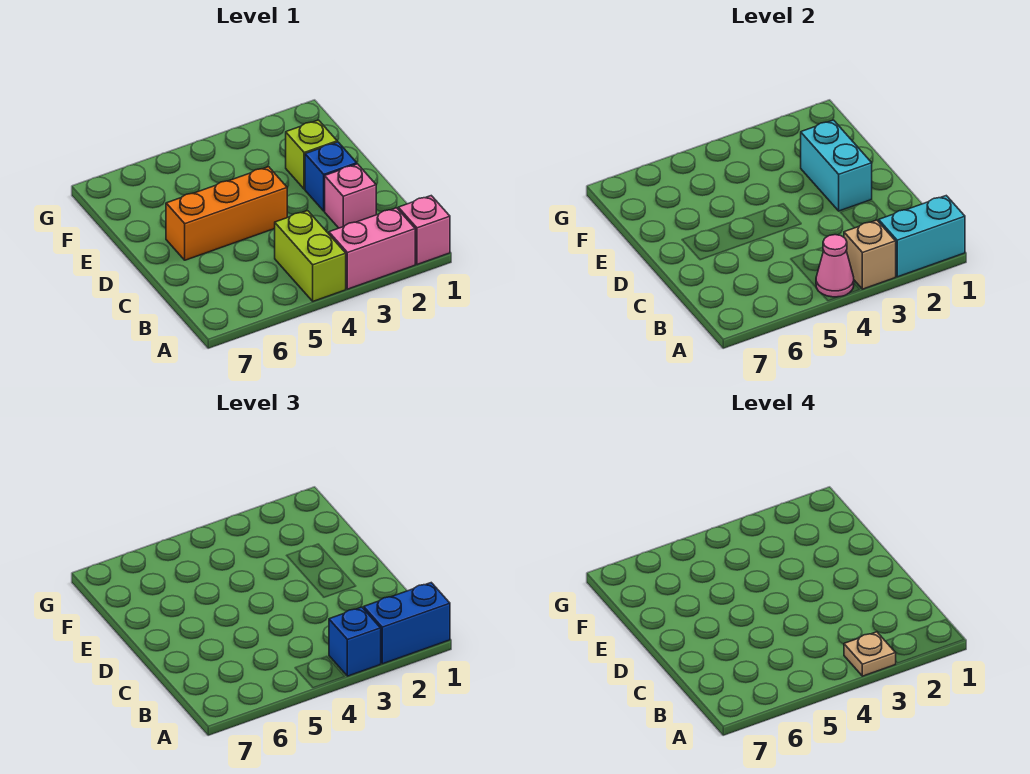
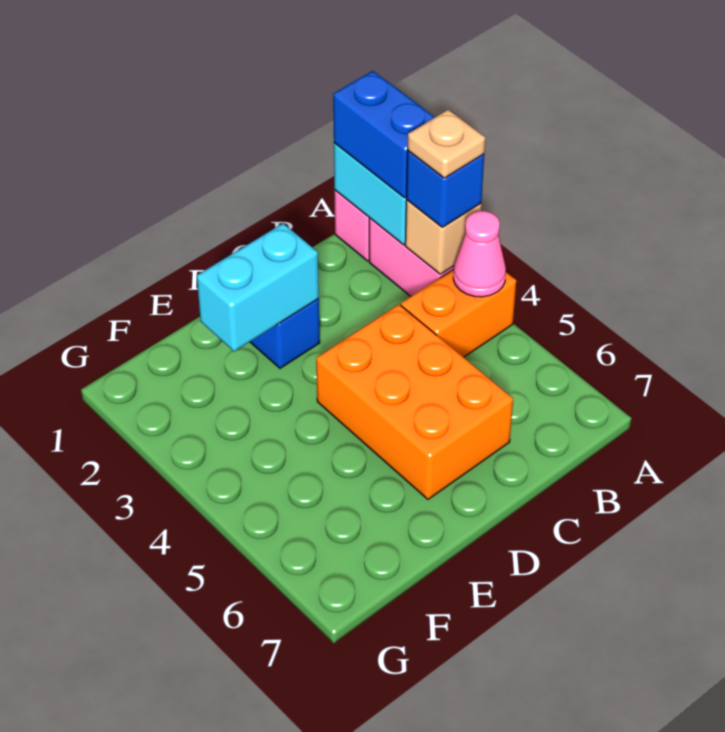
lime brick A4:B4 level 1 -> orange brick A4:B4 level 1
pink brick C2 level 1 -> none
orange brick D4:D6 level 1 -> orange brick C4:D6 level 1
lime brick E2 level 1 -> none

